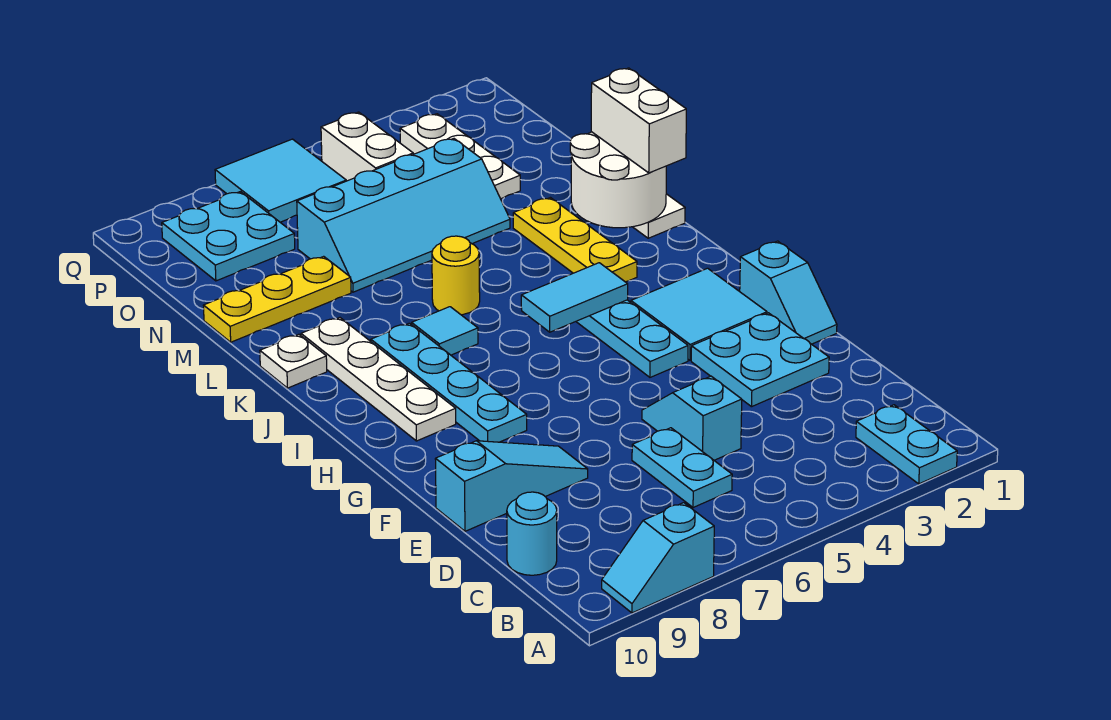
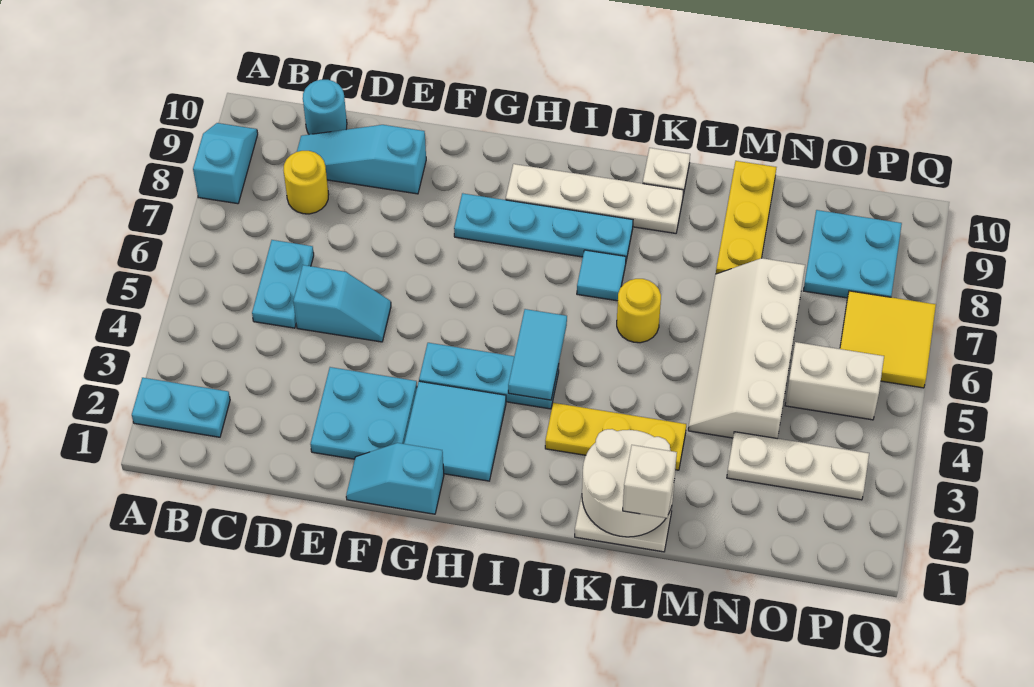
cyan plate C6:D6 level 1 -> cyan plate C5:C6 level 1
none -> yellow round brick C8 level 1
cyan slope E8:E10 level 1 top 10 -> cyan slope C9:E9 level 1 top E
white brick K1:L1 level 3 -> white brick L1 level 3
cyan slope M4:N7 level 1 top N -> white slope M4:N7 level 1 top N
cyan tile P6:Q7 level 1 -> yellow tile P6:Q7 level 1

